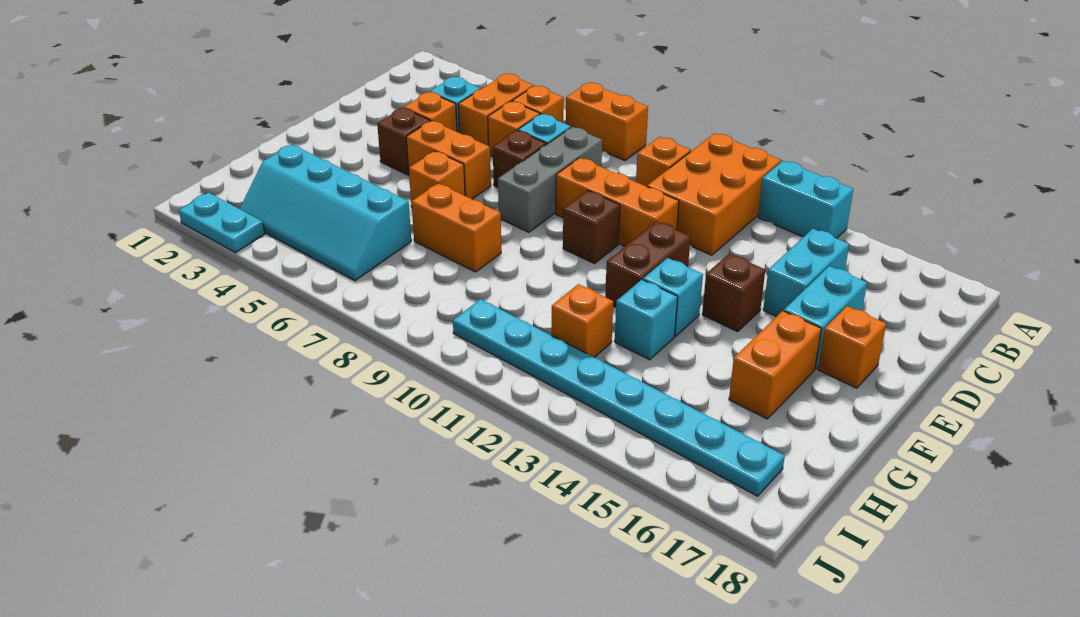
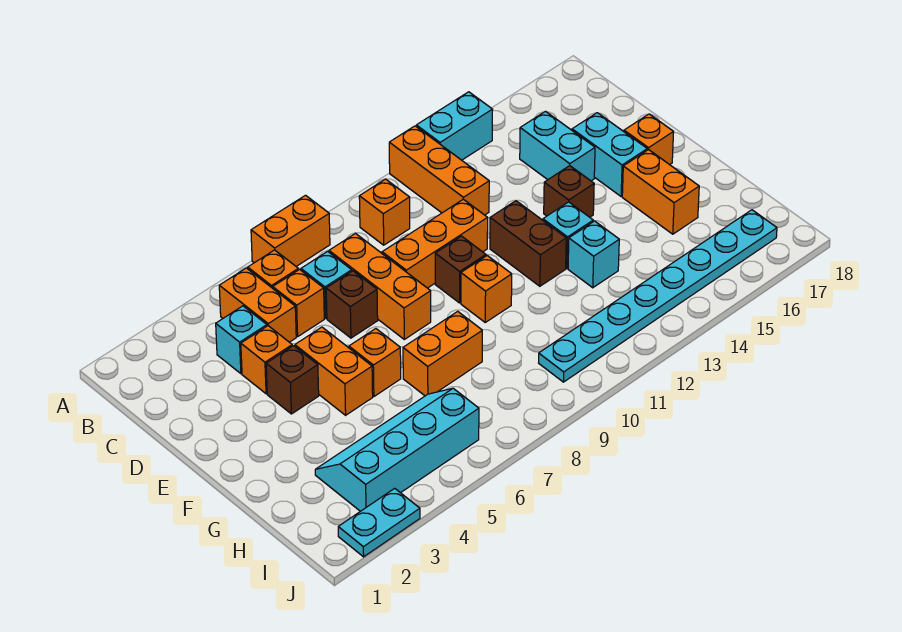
orange brick A11:C12 level 1 -> orange brick A12:C12 level 1
grey brick C8:E8 level 1 -> orange brick C8:E8 level 1
orange brick E5:E6 level 1 -> orange brick E5:F5 level 1
cyan slope H3:I6 level 1 top H -> cyan slope H3:I6 level 1 top I
orange brick H12 level 1 -> orange brick F10 level 1

